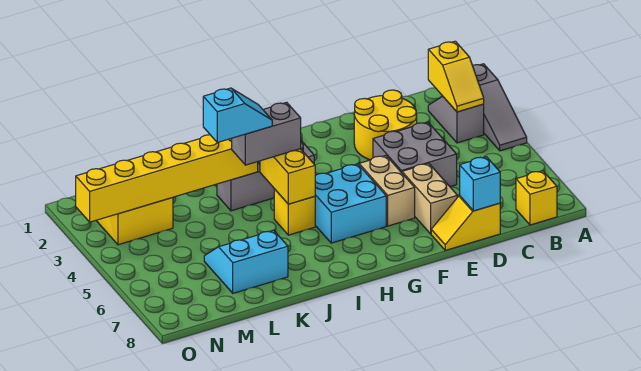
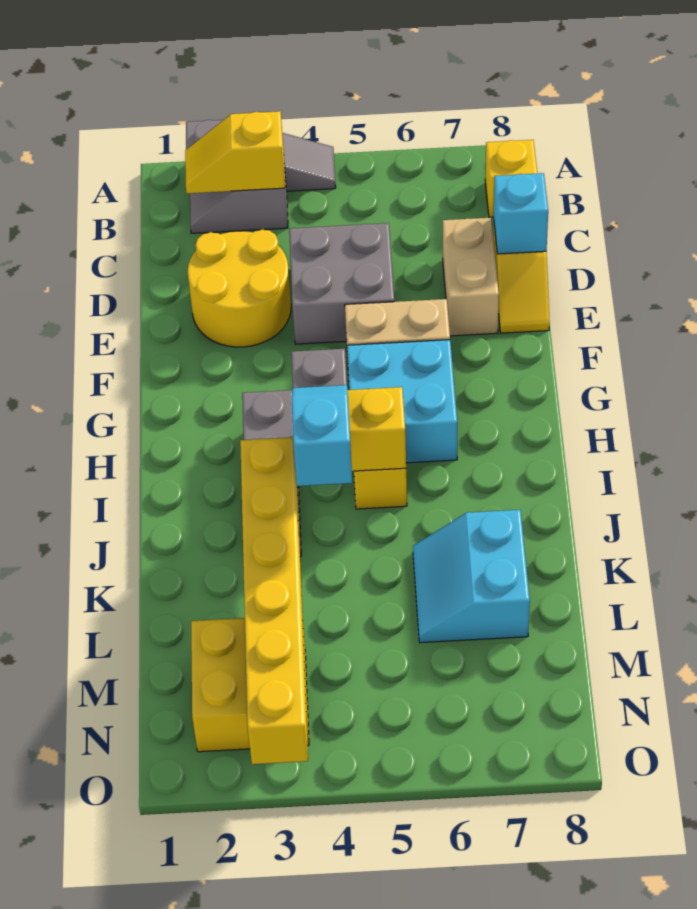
yellow slope B2:B3 level 2 top 2 -> yellow slope B2:B3 level 2 top 3
tan brick E6:E7 level 1 -> tan brick D7:E7 level 1

